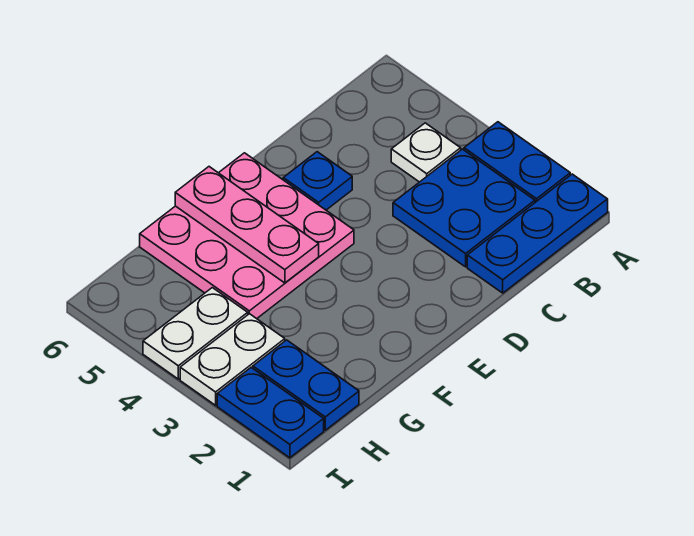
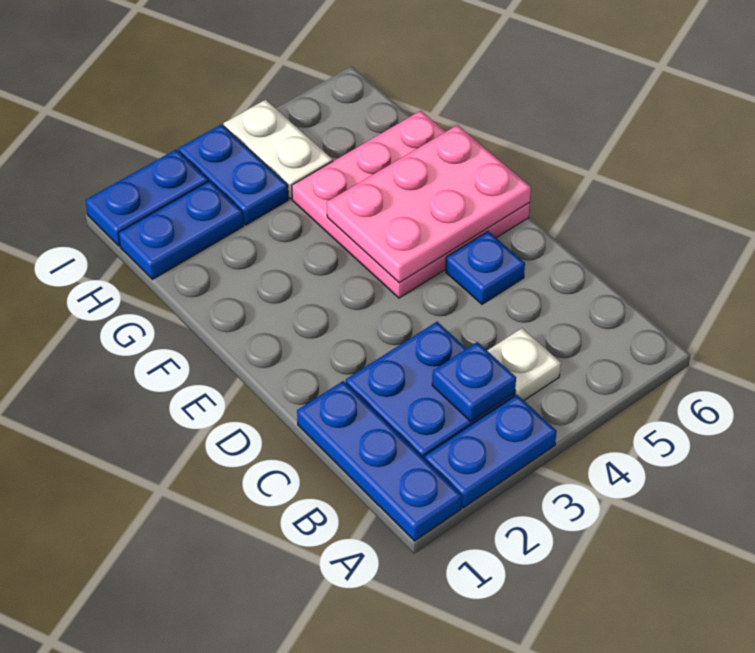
none -> blue plate B3 level 2
pink plate F4:F6 level 2 -> pink plate E4:F6 level 2
white plate H3:I3 level 1 -> blue plate H3:I3 level 1

